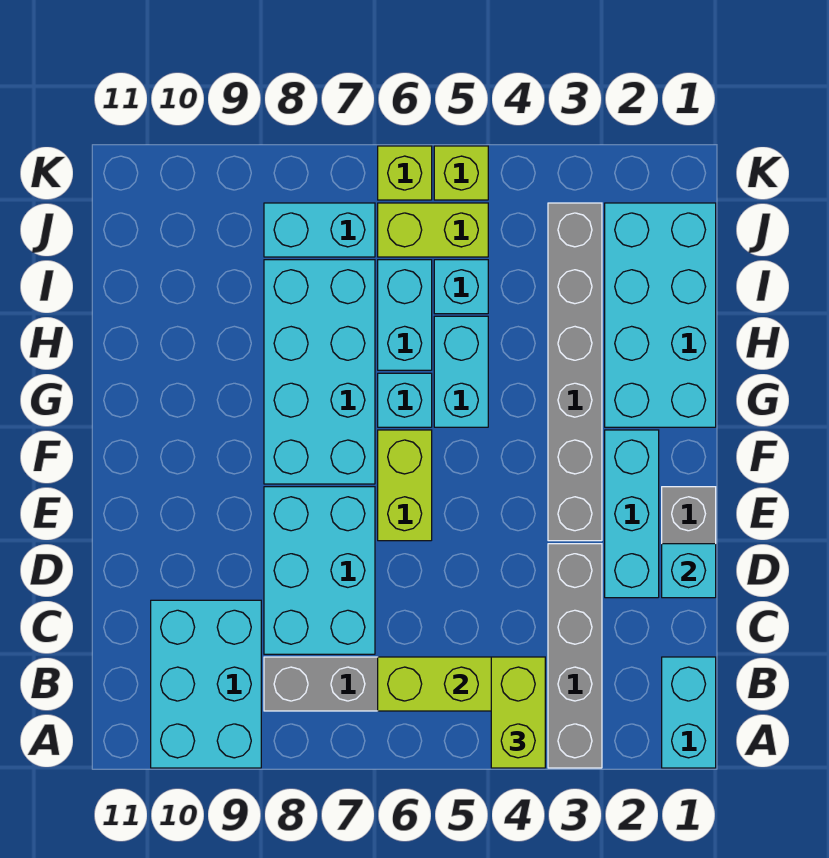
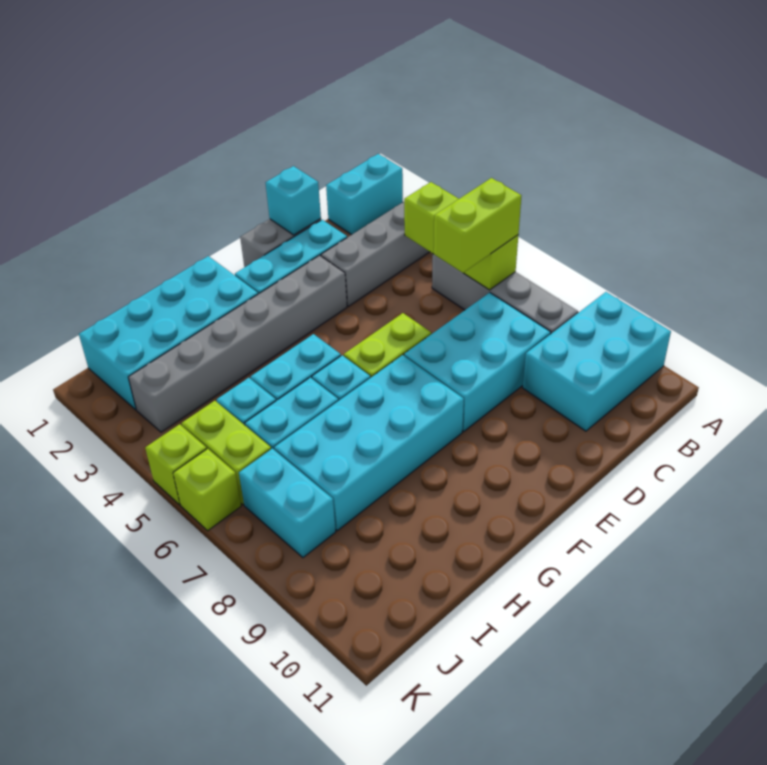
lime brick A4:B4 level 3 -> lime brick B6:C6 level 3

